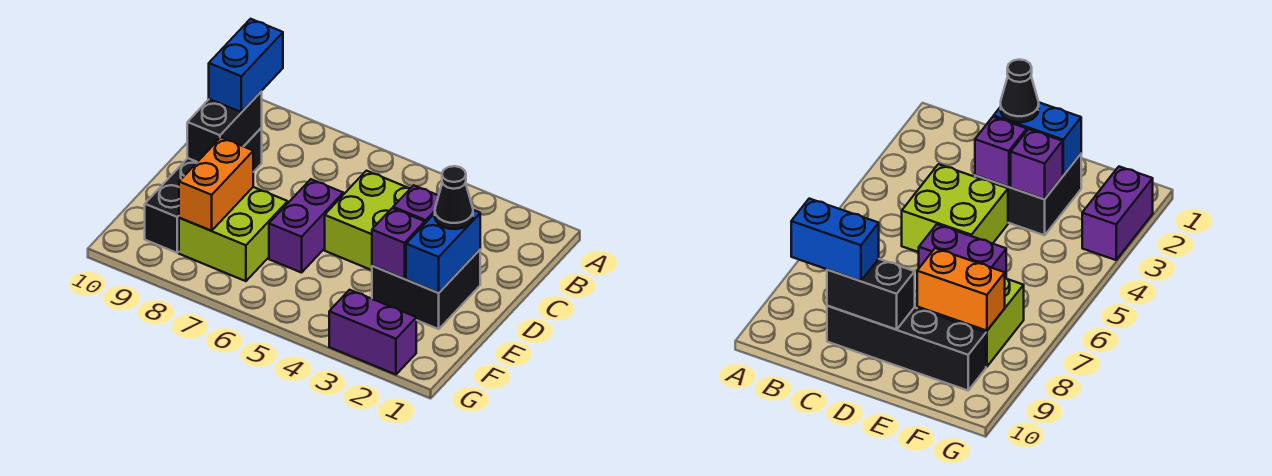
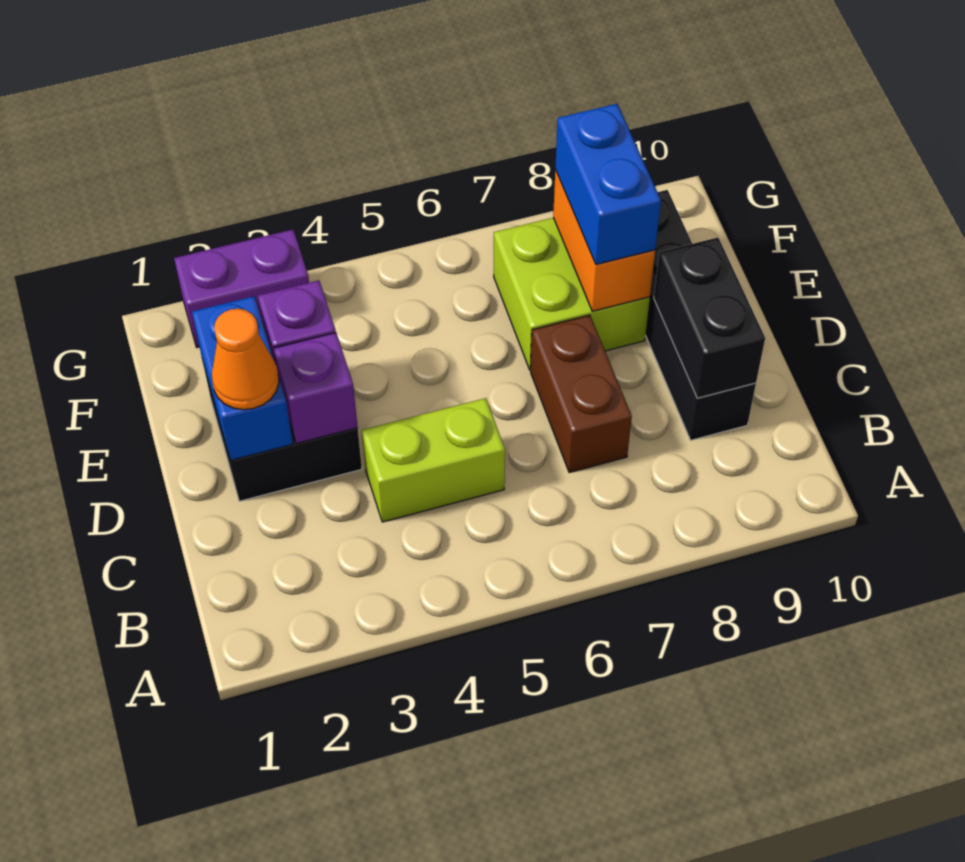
blue brick B9:C9 level 3 -> blue brick E8:F8 level 3
lime brick C4:D5 level 1 -> lime brick C4:C5 level 1
none -> brown brick C7:D7 level 1
black cone D2 level 3 -> orange cone D2 level 3
purple brick D6:E6 level 1 -> none

